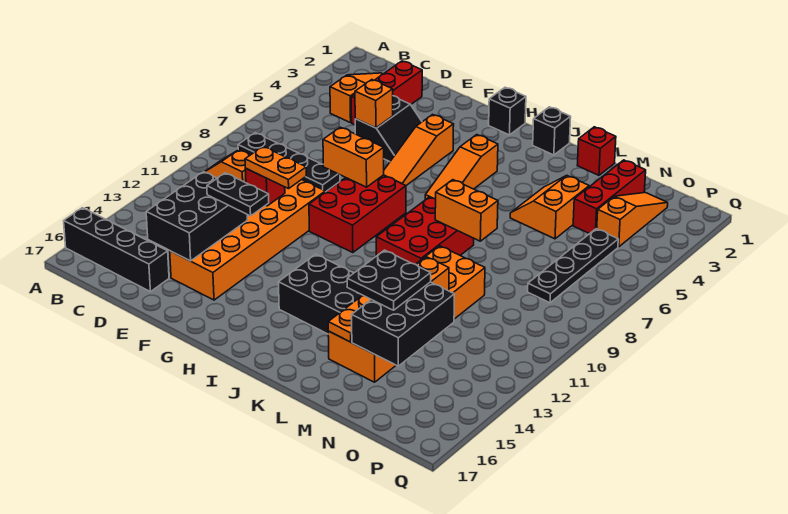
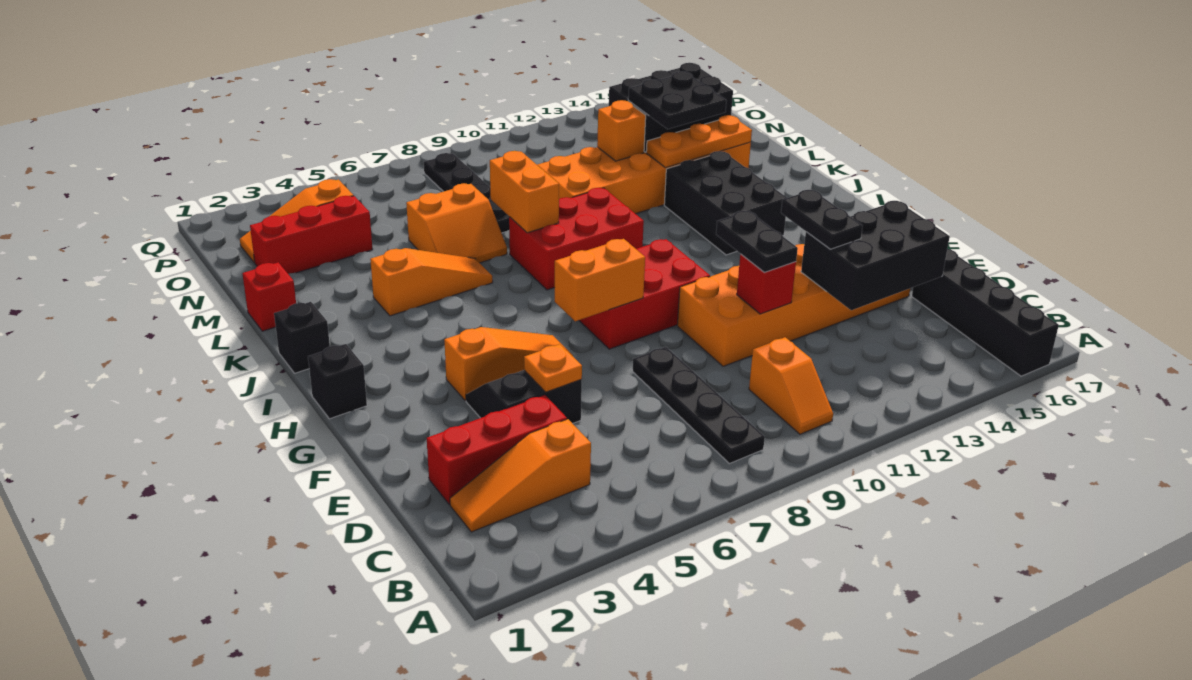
orange brick E5 level 2 -> orange plate E5 level 2
orange plate E11:F11 level 3 -> black plate E11:F11 level 3
orange brick F8:G8 level 2 -> orange brick G7:G8 level 2
orange slope I4:I6 level 1 top 4 -> orange slope K4:K6 level 1 top 4
orange slope L4:M5 level 1 top M -> orange slope L6:M7 level 1 top M
black plate O5:O8 level 1 -> black plate M8:P8 level 1

